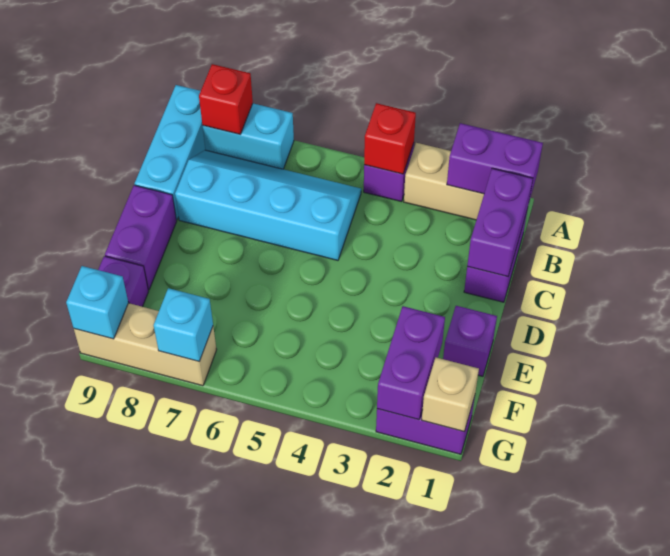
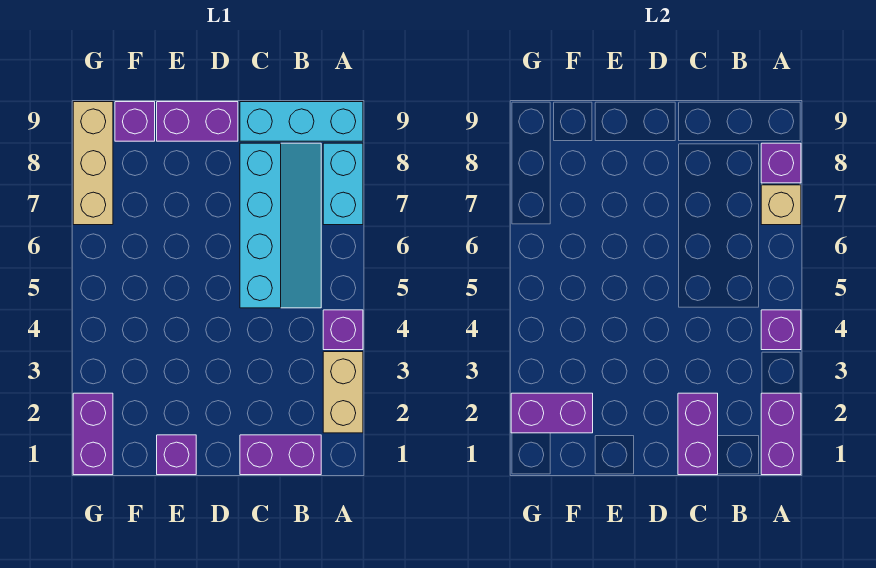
red brick A4 level 2 -> purple brick A4 level 2
red brick A8 level 2 -> purple brick A8 level 2
purple brick B1:C1 level 2 -> purple brick C1:C2 level 2
tan brick G1 level 2 -> tan brick A7 level 2
cyan brick G7 level 2 -> none
cyan brick G9 level 2 -> none

